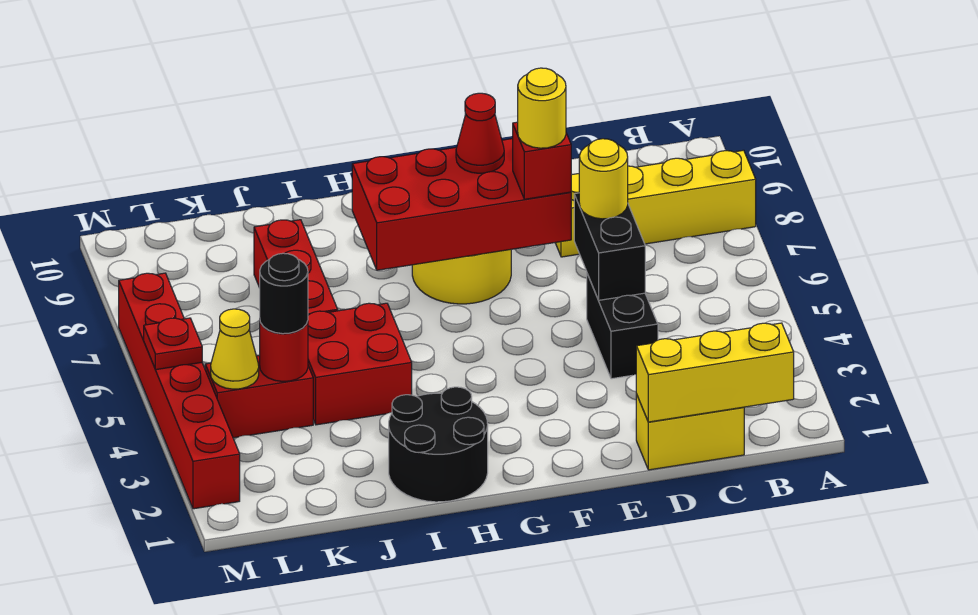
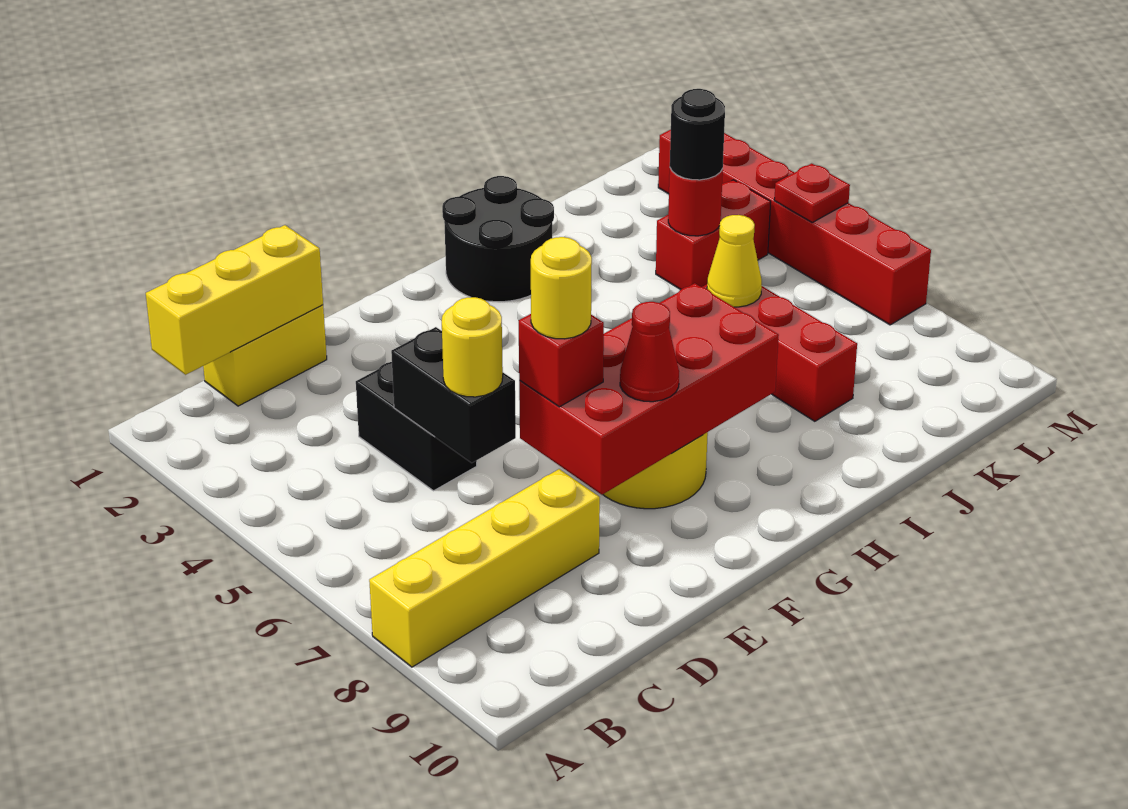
red brick I4:J5 level 1 -> none
yellow cone L4 level 2 -> yellow cone J6 level 2

